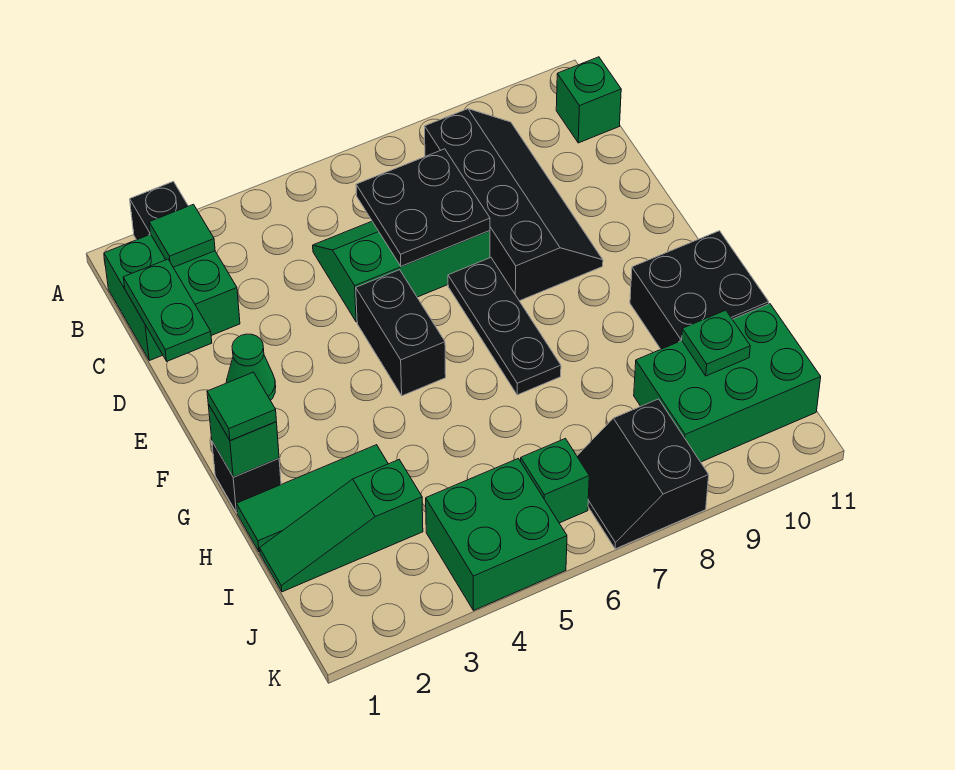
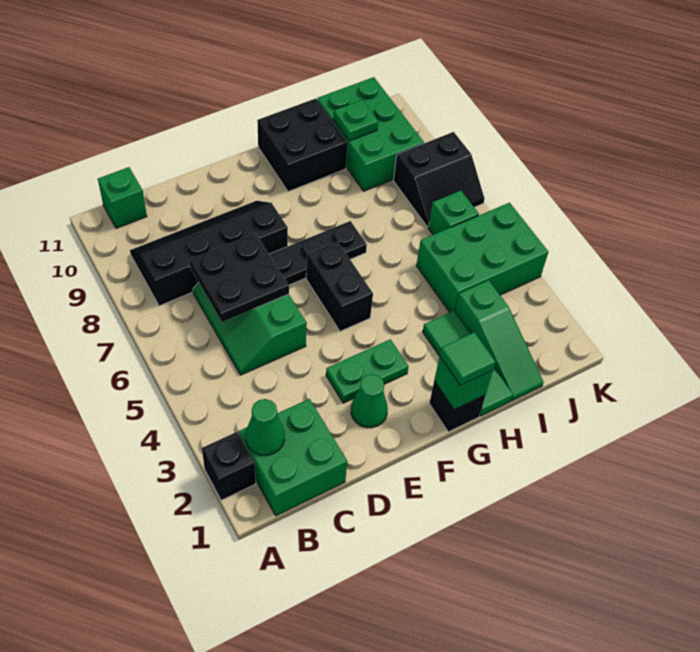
green tile B2 level 2 -> green cone B2 level 2
green plate C1:D1 level 2 -> green plate E3:F3 level 1
black brick E5:F5 level 1 -> black brick F5:F6 level 1
green brick J4:K5 level 1 -> green brick I4:K5 level 1

